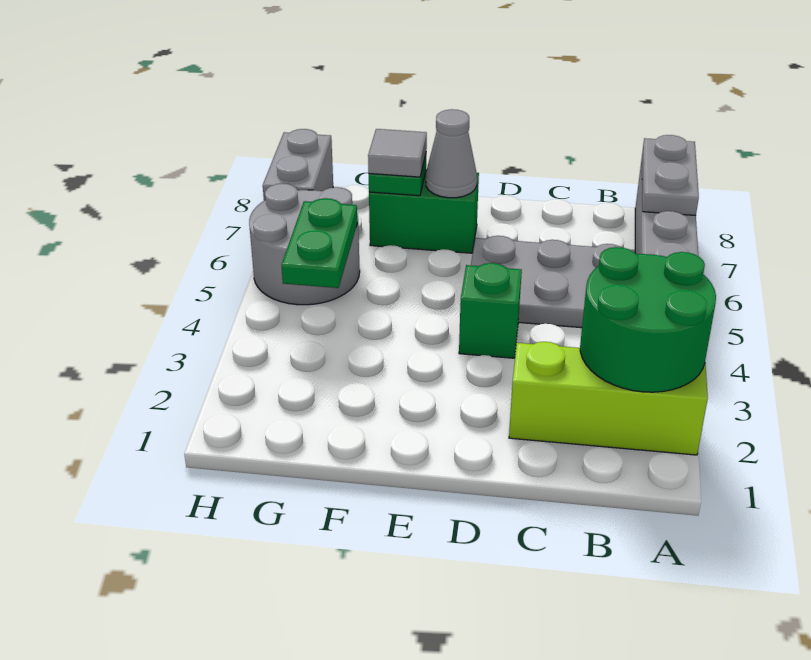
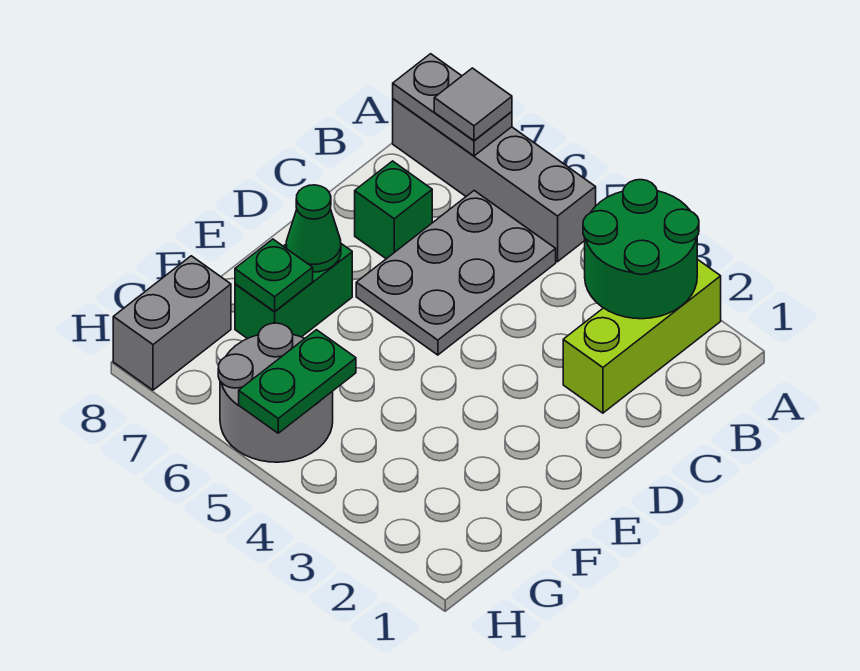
green brick D4 level 1 -> green brick C7 level 1
grey cone E7 level 2 -> green cone E7 level 2
grey tile F7 level 3 -> grey tile A7 level 3
green plate G4:G5 level 2 -> green plate G5:H5 level 2
grey brick H7:H8 level 1 -> grey brick G8:H8 level 1

